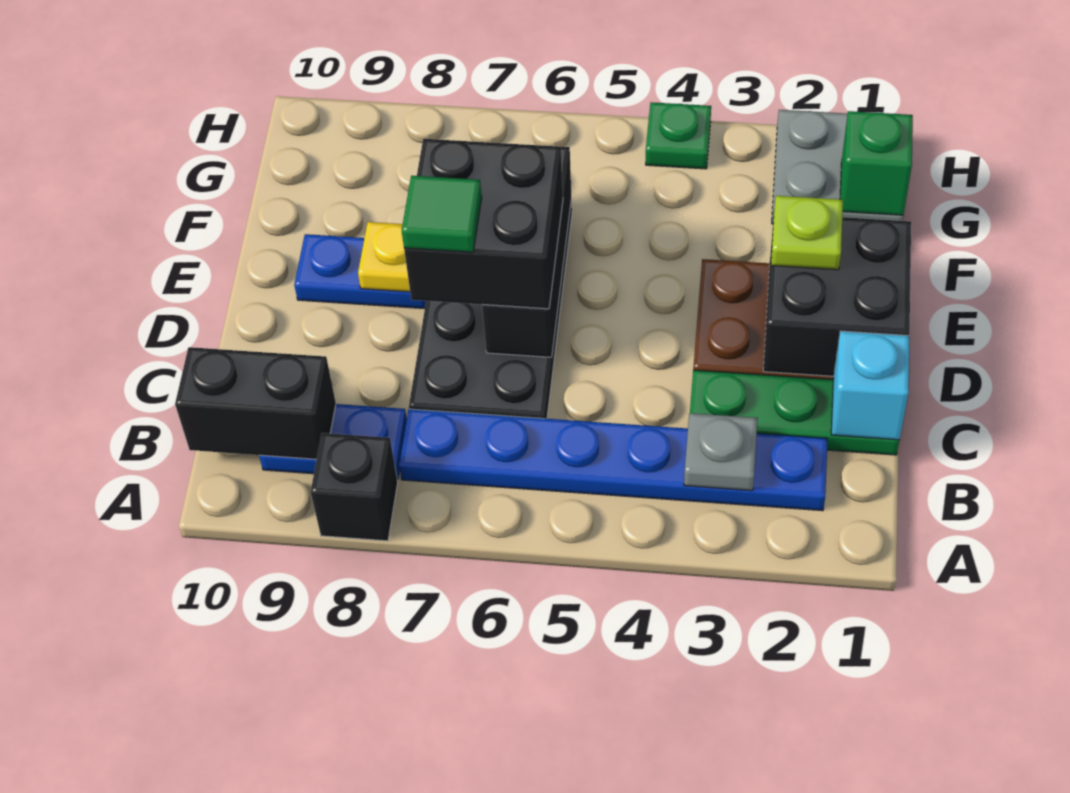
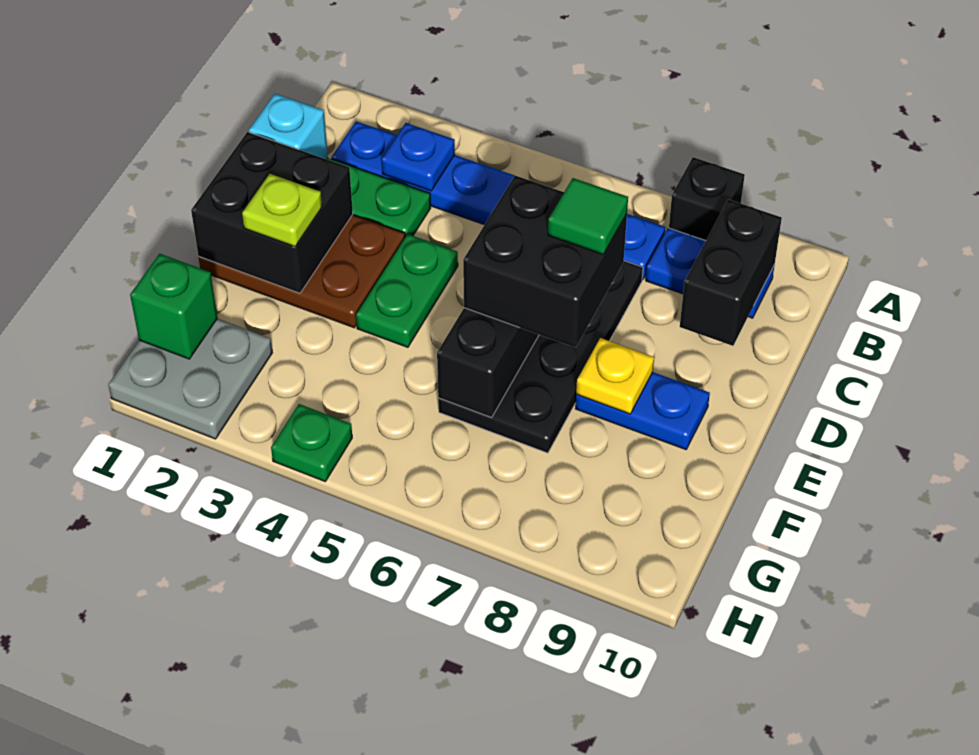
grey plate B3 level 2 -> blue plate B3 level 2
black brick B9:B10 level 2 -> black brick B9:C9 level 2
none -> green plate D4:E4 level 1

